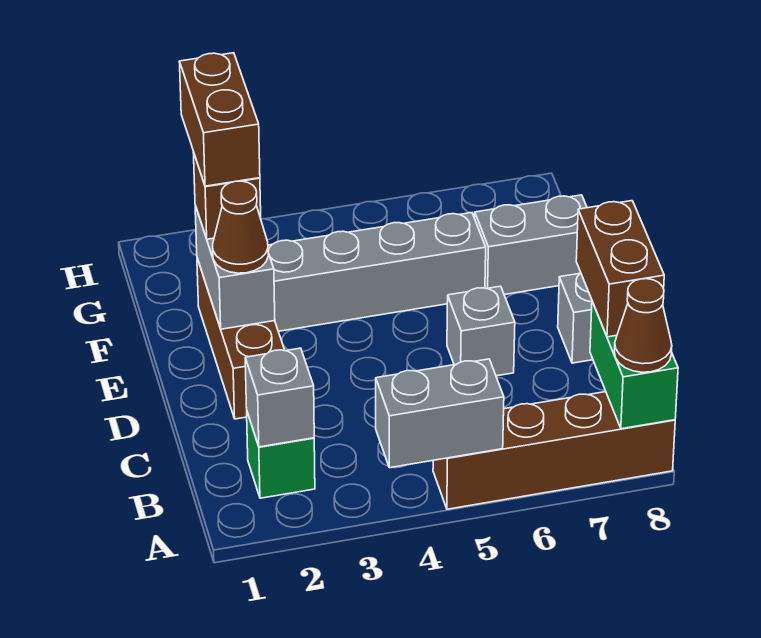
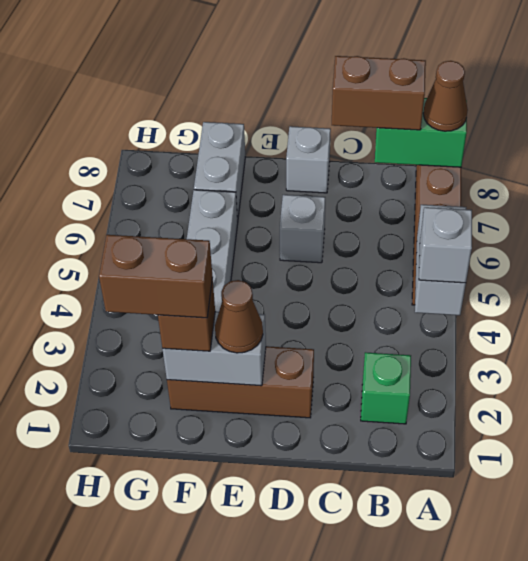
grey brick B2 level 2 -> grey brick A4 level 3

